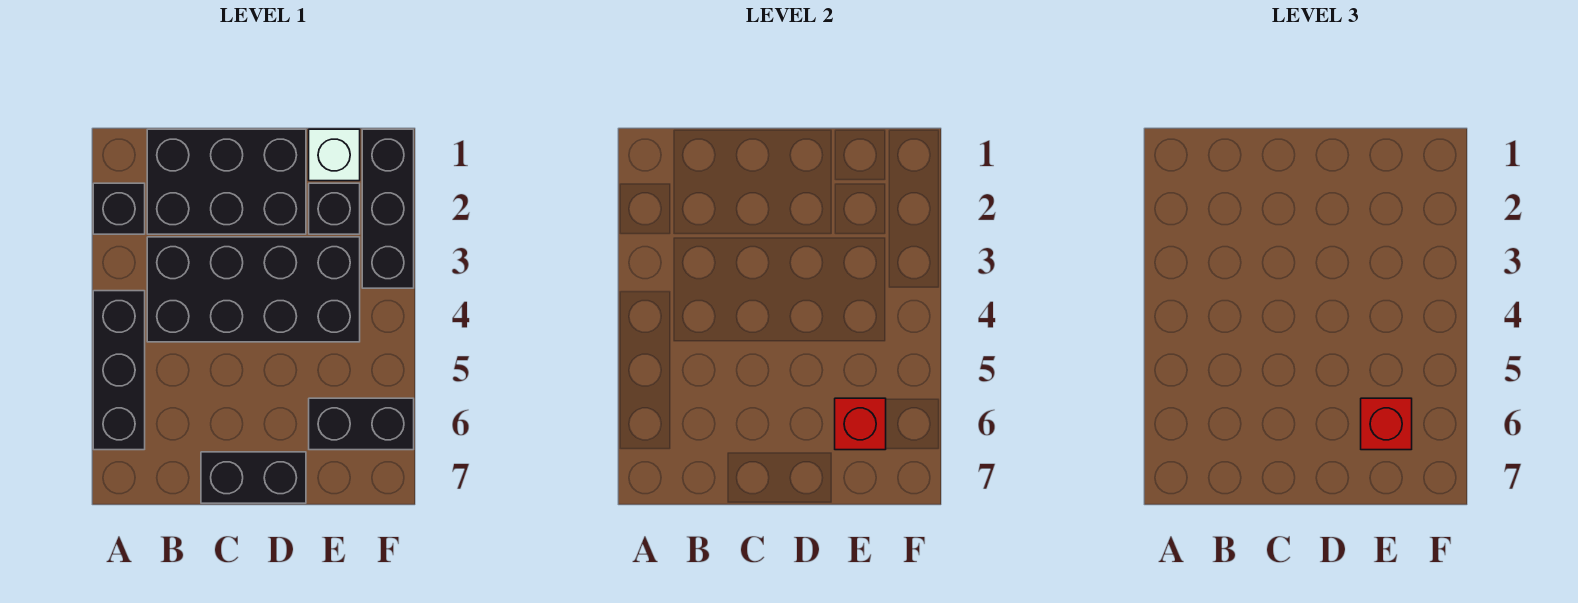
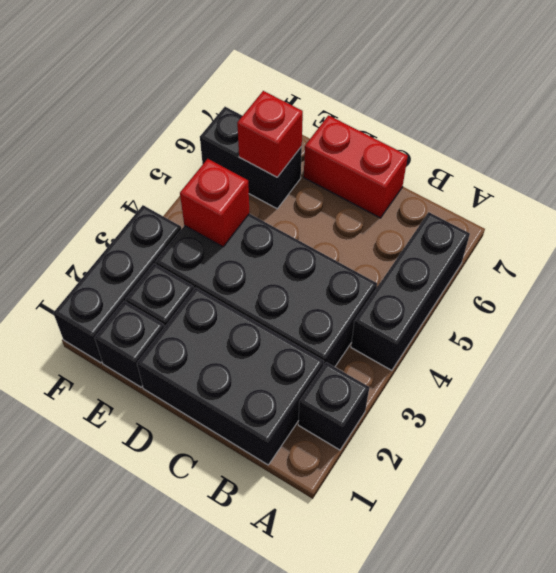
black brick C7:D7 level 1 -> red brick C7:D7 level 1
white brick E1 level 1 -> black brick E1 level 1
red brick E6 level 3 -> red brick E4 level 2

